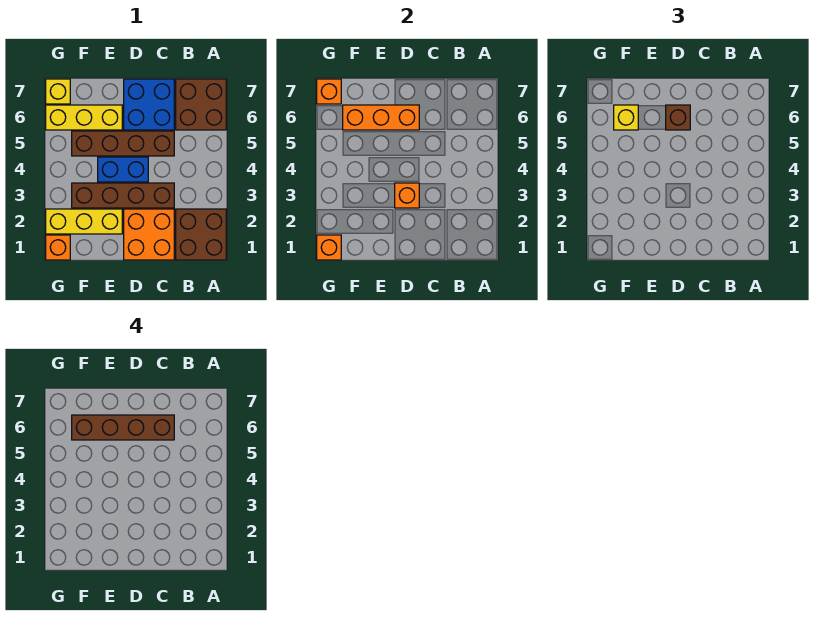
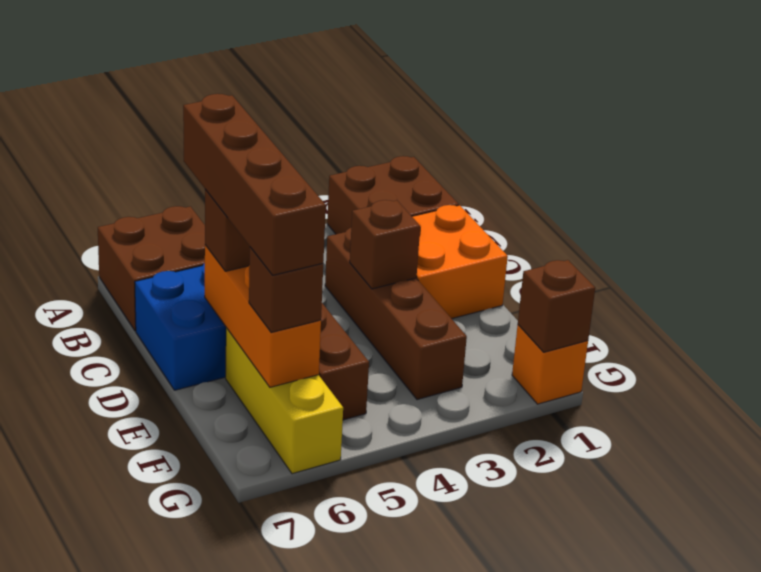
orange brick D3 level 2 -> brown brick D3 level 2
blue brick D4:E4 level 1 -> none
yellow brick E2:G2 level 1 -> none
yellow brick F6 level 3 -> brown brick F6 level 3
orange brick G1 level 2 -> brown brick G1 level 2
yellow brick G7 level 1 -> none
orange brick G7 level 2 -> none

